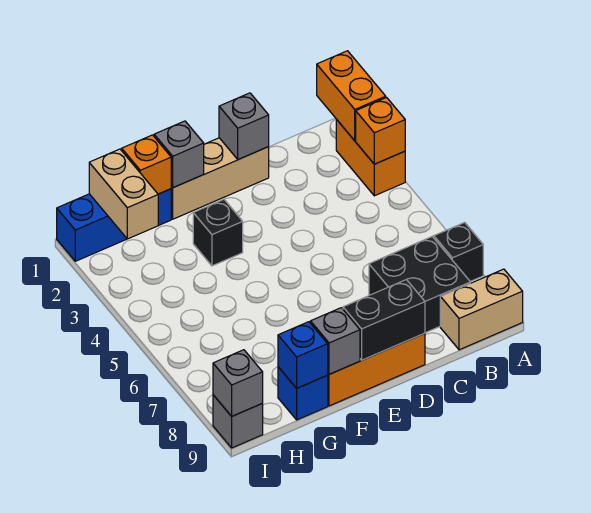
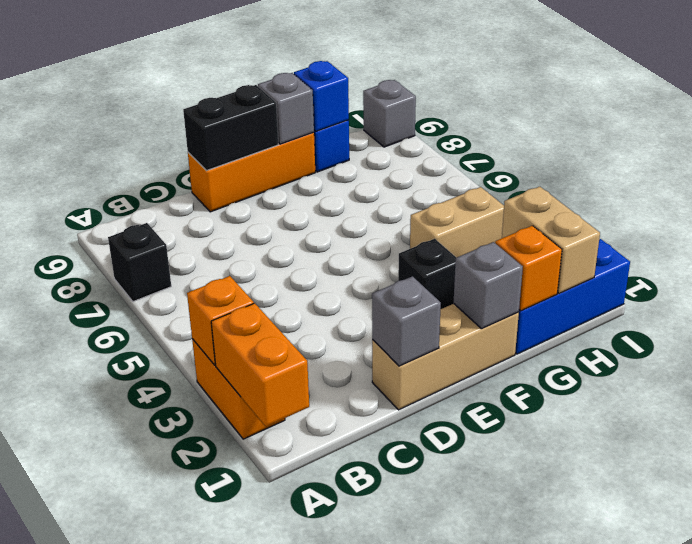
tan brick A9:B9 level 1 -> tan brick G4:H4 level 1
black brick B7:C8 level 1 -> none
grey brick I9 level 2 -> none

